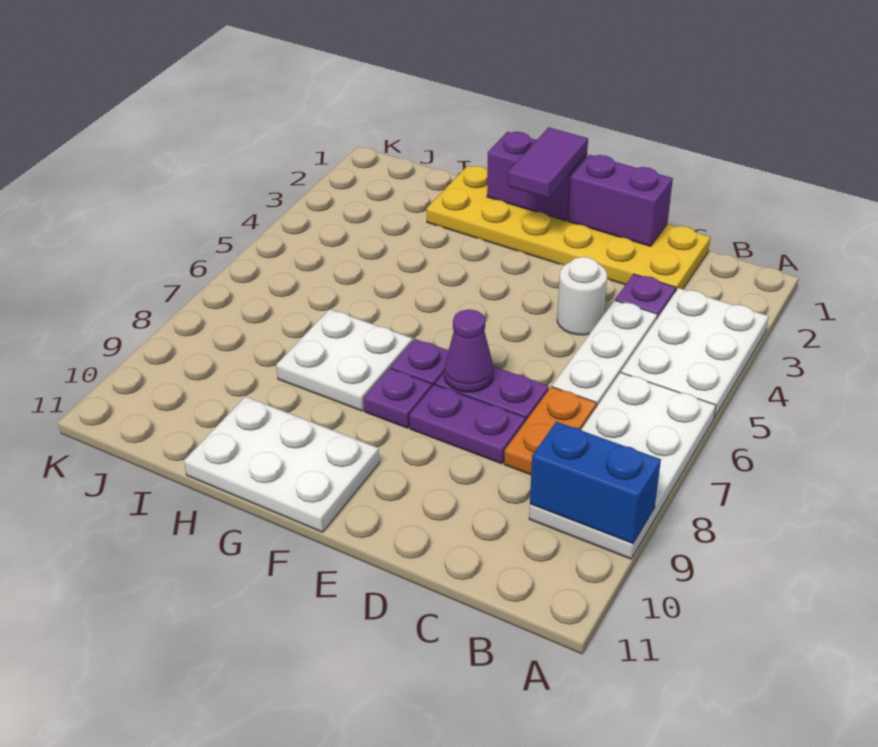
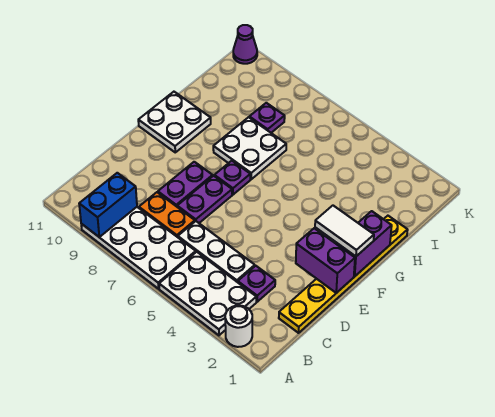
yellow plate C1:H2 level 1 -> yellow plate C1:H1 level 1
purple brick D1:E1 level 2 -> purple brick E1:E2 level 2
white round brick D4 level 1 -> white round brick A2 level 1
purple cone E7 level 2 -> purple cone K11 level 1
purple tile F1:F2 level 3 -> white tile F1:F2 level 3
purple plate F8 level 1 -> purple plate I8 level 1
white plate F10:H11 level 1 -> white plate F10:G11 level 1

